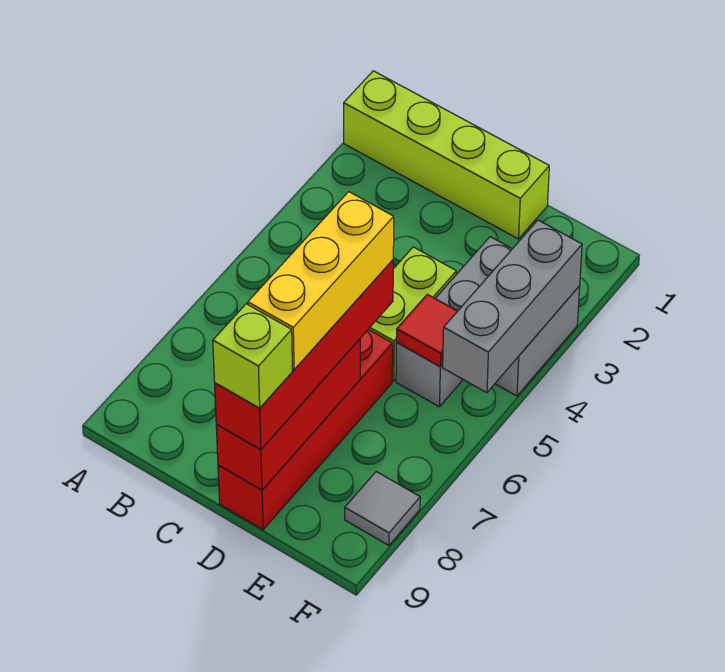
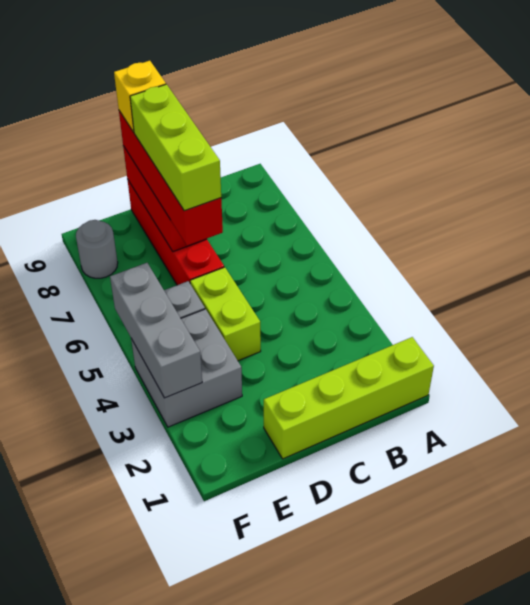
yellow brick D6:D8 level 4 -> lime brick D6:D8 level 4
lime brick D9 level 4 -> yellow brick D9 level 4
red tile E5 level 2 -> none
grey tile F8 level 1 -> grey round brick F8 level 1

